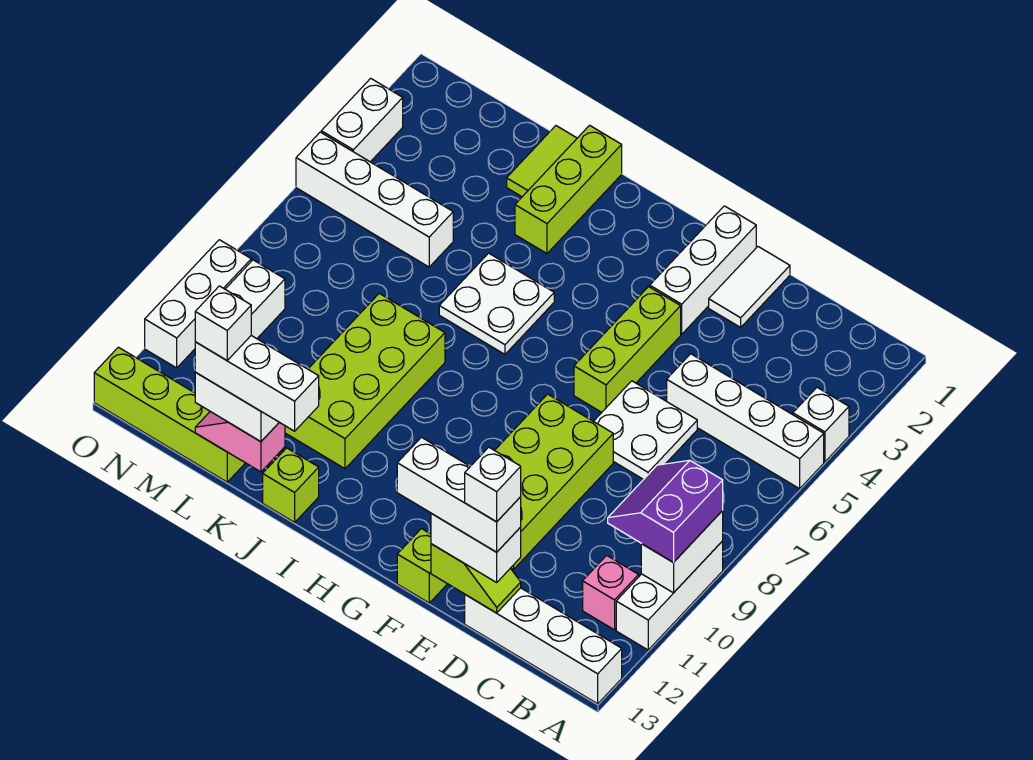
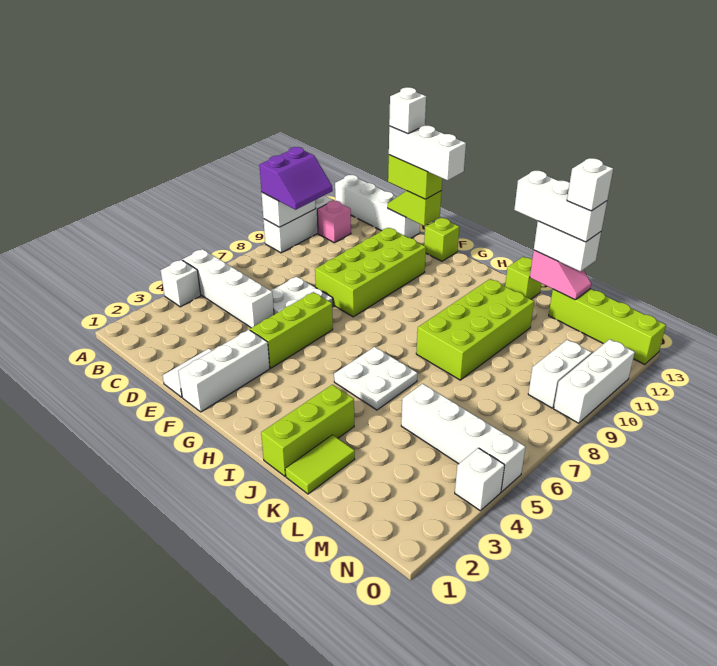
white brick D13:E13 level 3 -> lime brick D13:E13 level 3
white brick O3:O4 level 1 -> white brick O4 level 1

